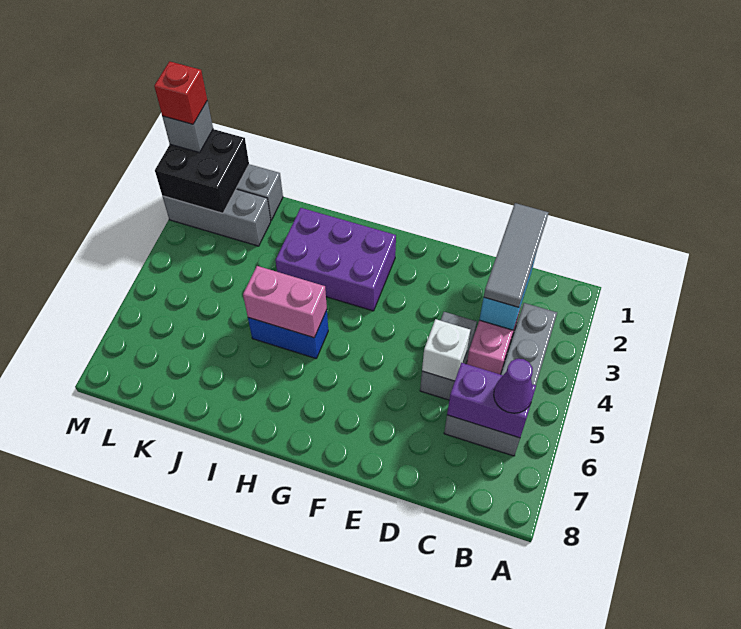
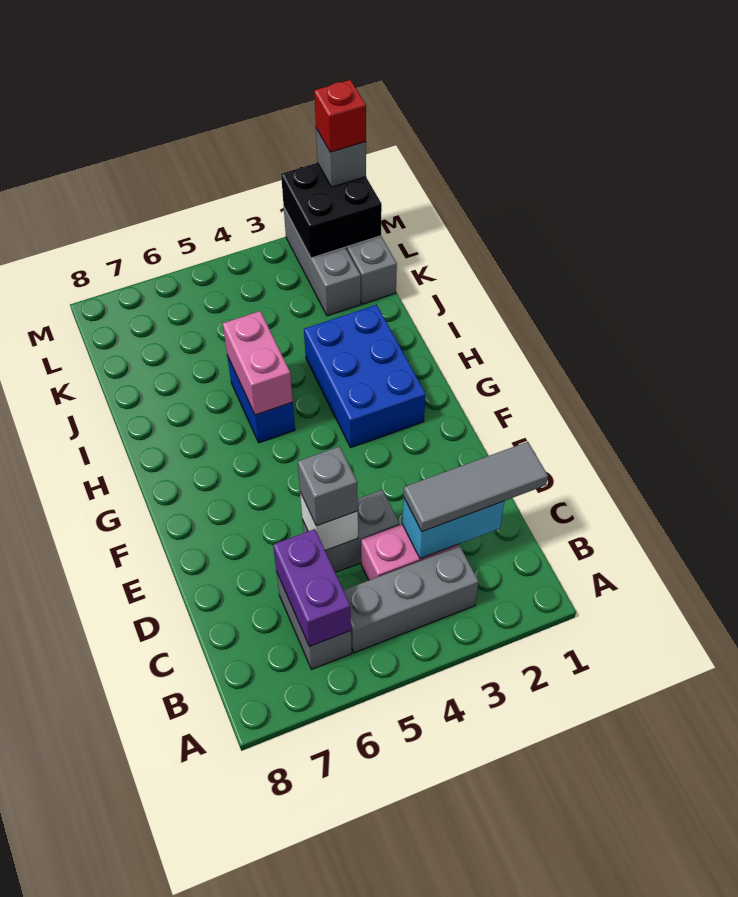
purple cone B6 level 3 -> none
none -> grey brick D5 level 3
purple brick G2:I3 level 1 -> blue brick G2:I3 level 1

